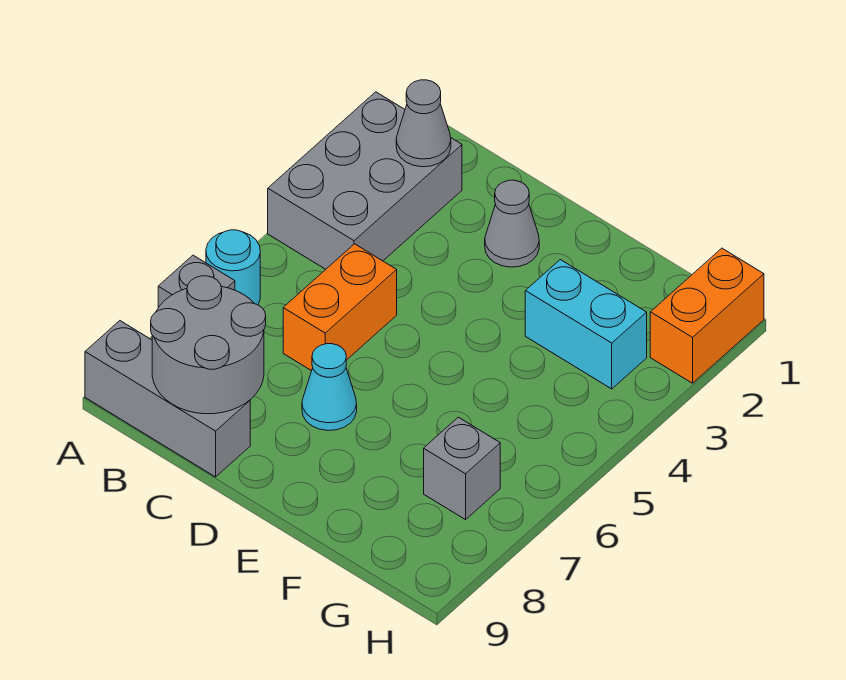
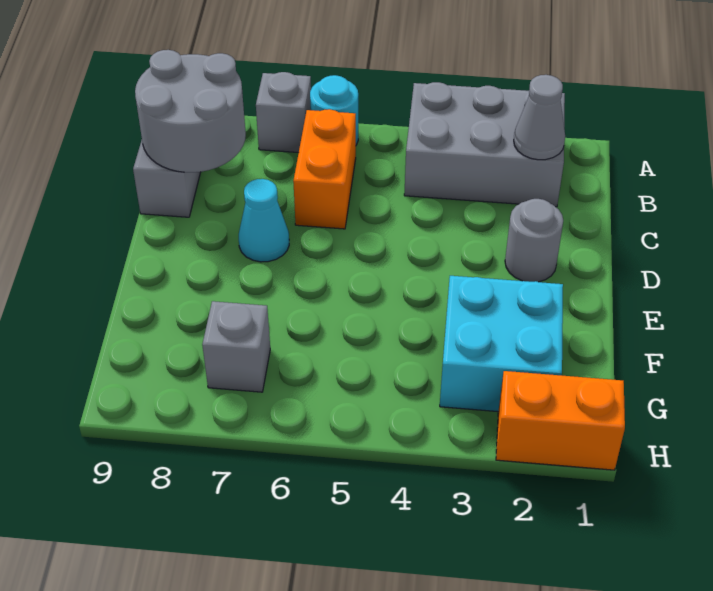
orange brick C5:C6 level 1 -> orange brick B6:C6 level 1
grey cone D2 level 1 -> grey round brick D2 level 1
cyan brick F3:G3 level 1 -> cyan brick F2:G3 level 1

